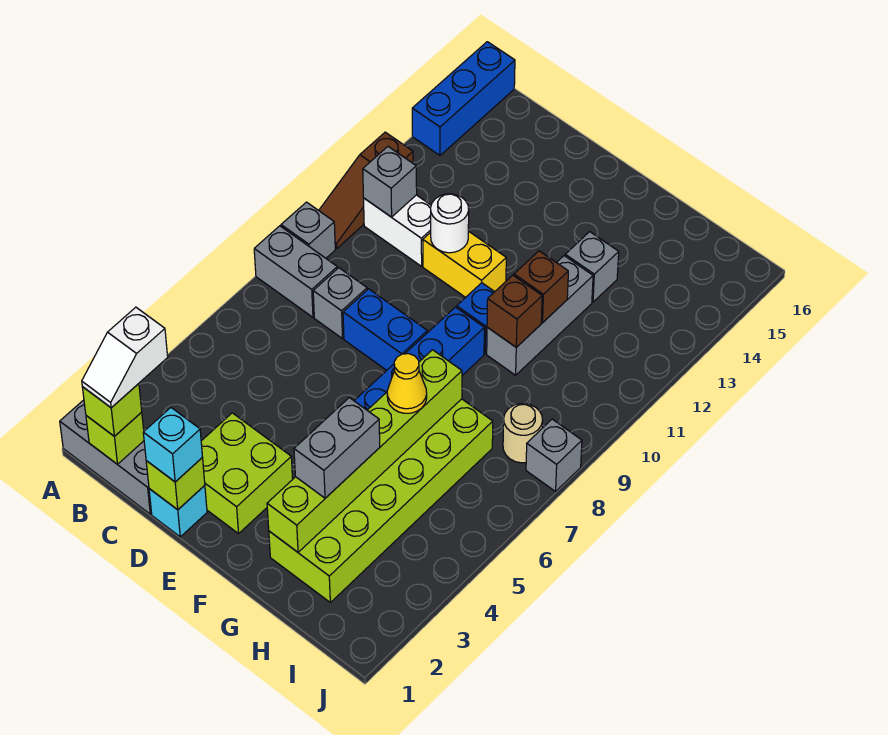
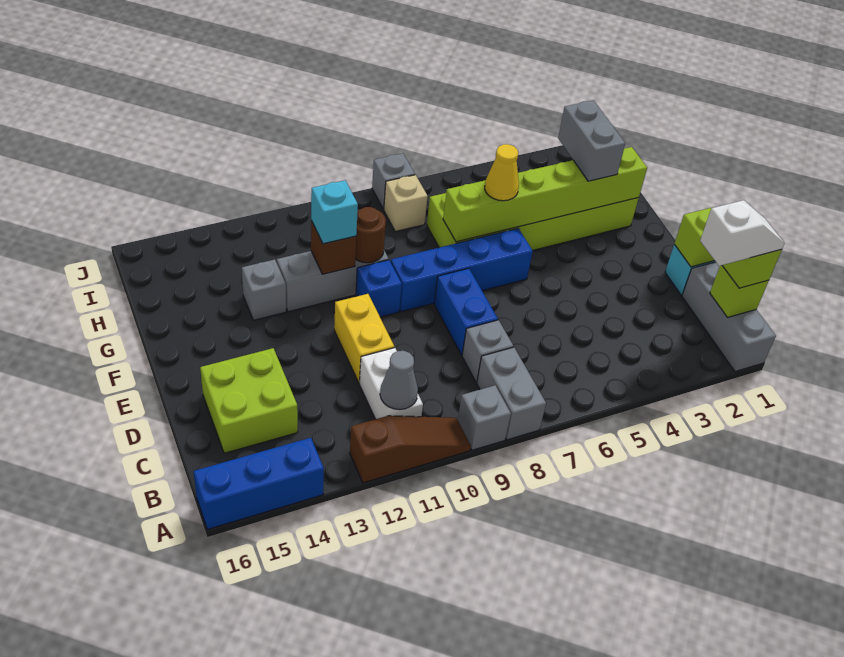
grey brick B11 level 2 -> grey cone B11 level 2
cyan brick D1 level 3 -> cyan brick G11 level 3
lime brick D2:E3 level 1 -> lime brick C14:D15 level 1
white round brick D11 level 2 -> none
grey brick G3:G4 level 3 -> grey brick G3:H3 level 3
brown brick G10 level 2 -> brown round brick G10 level 2
tan round brick I8 level 1 -> tan brick I8 level 1

